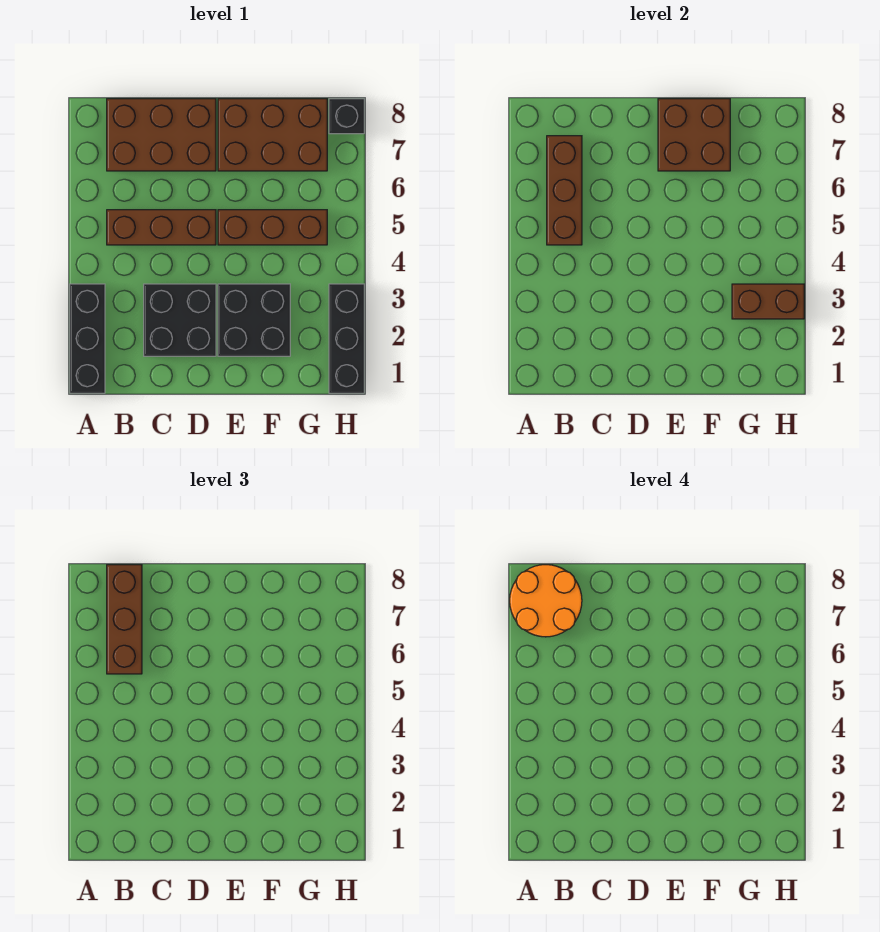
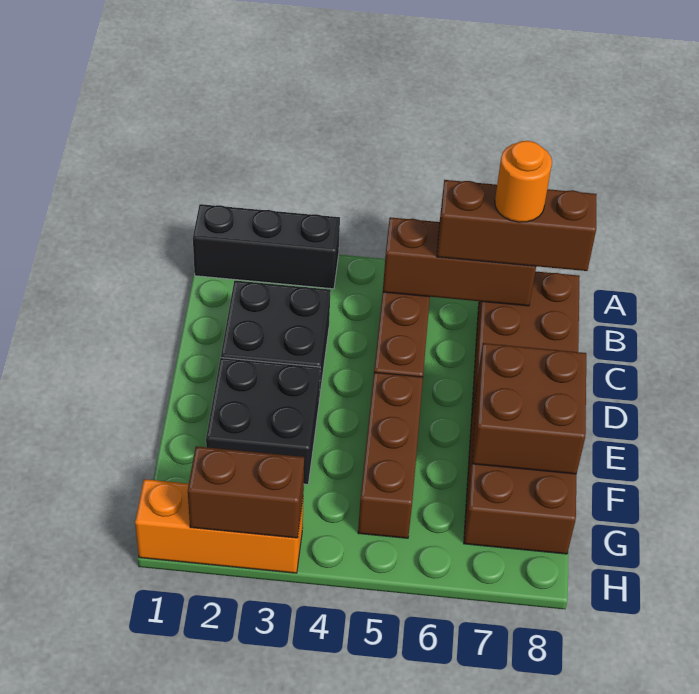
orange round brick A7:B8 level 4 -> orange round brick B7 level 4
brown brick G3:H3 level 2 -> brown brick H2:H3 level 2
black brick H1:H3 level 1 -> orange brick H1:H3 level 1
black brick H8 level 1 -> none

